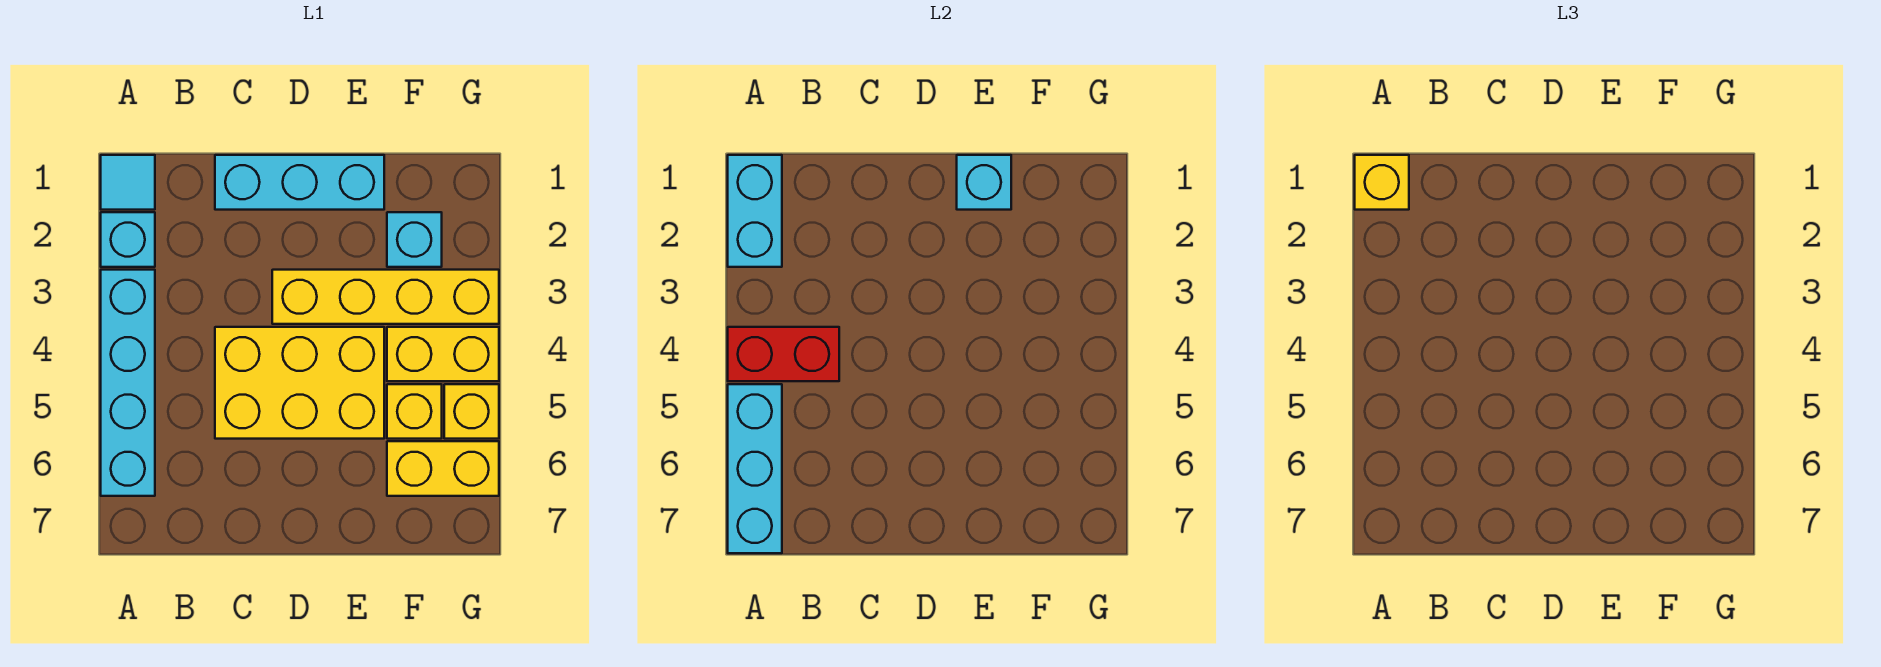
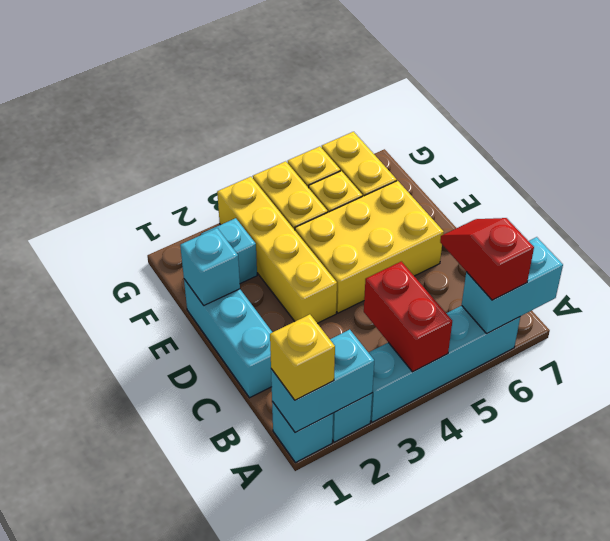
cyan tile A1 level 1 -> cyan brick A1 level 1
cyan brick A5:A7 level 2 -> cyan brick A6:A7 level 2
none -> red slope A6:B6 level 3 top A
yellow brick C4:E5 level 1 -> yellow brick D4:E6 level 1

